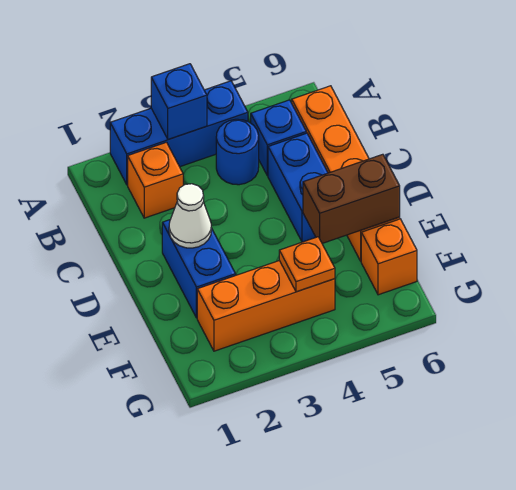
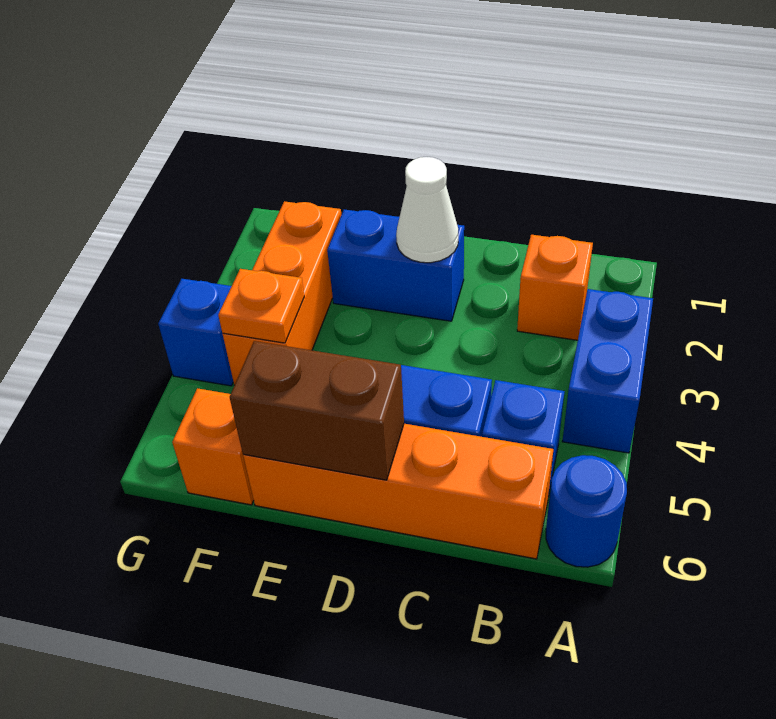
blue brick A2:A4 level 1 -> blue brick A3:A4 level 1
blue brick A3 level 2 -> blue brick G4 level 1
blue round brick B4 level 1 -> blue round brick A6 level 1
brown brick E5:E6 level 2 -> brown brick D6:E6 level 2

